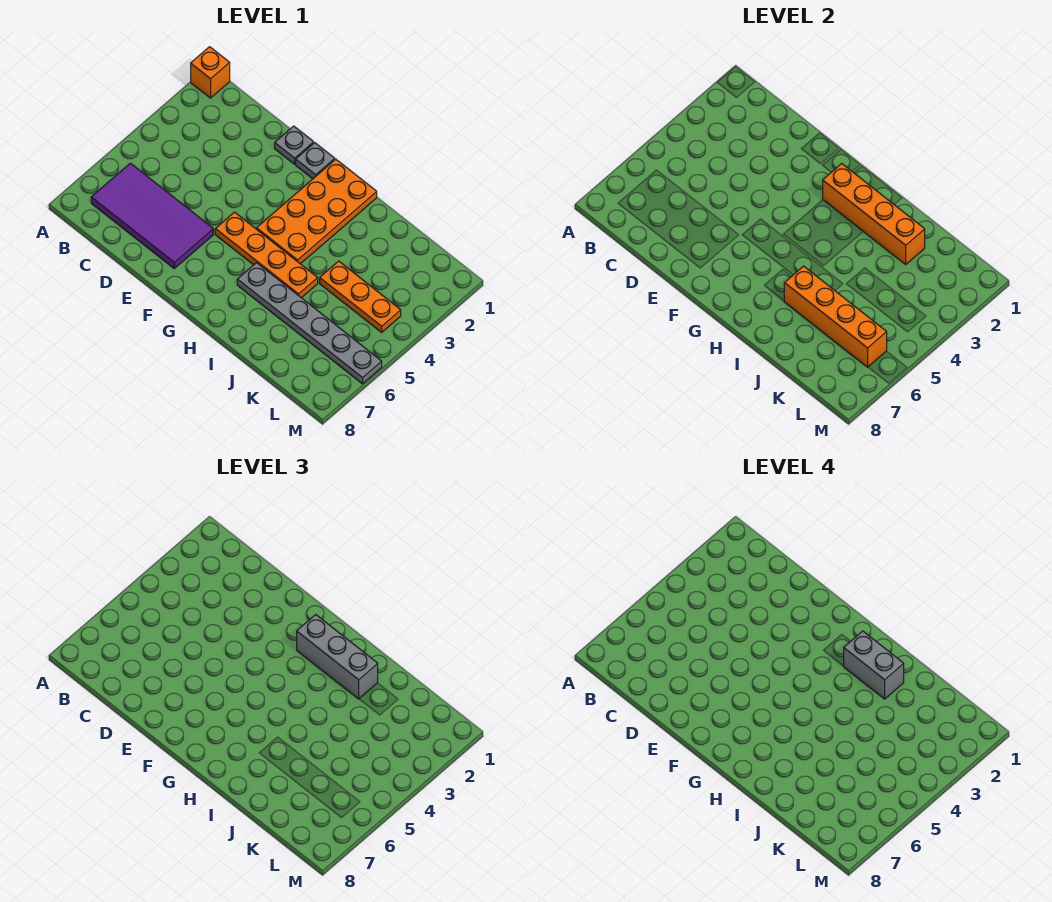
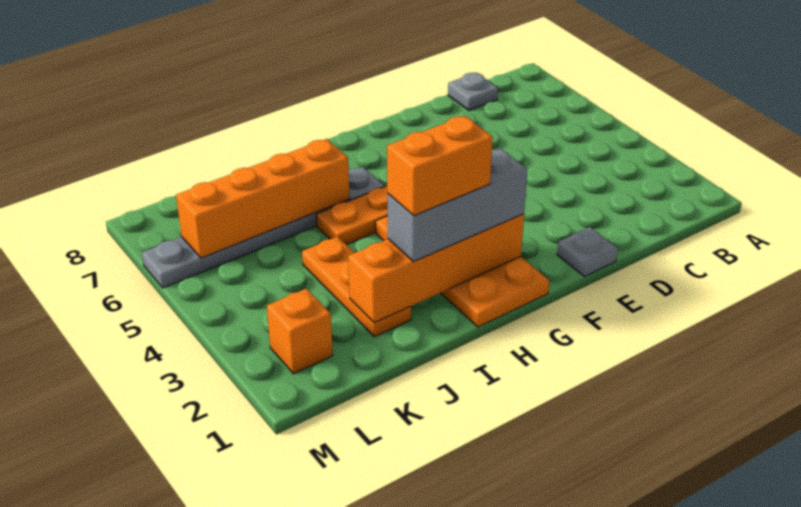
orange brick A1 level 1 -> orange brick L2 level 1
purple tile B6:E7 level 1 -> none
grey plate F1 level 1 -> grey plate C8 level 1
grey brick H2:I2 level 4 -> orange brick H2:I2 level 4
orange plate J4:L4 level 1 -> orange plate J2:J4 level 1

